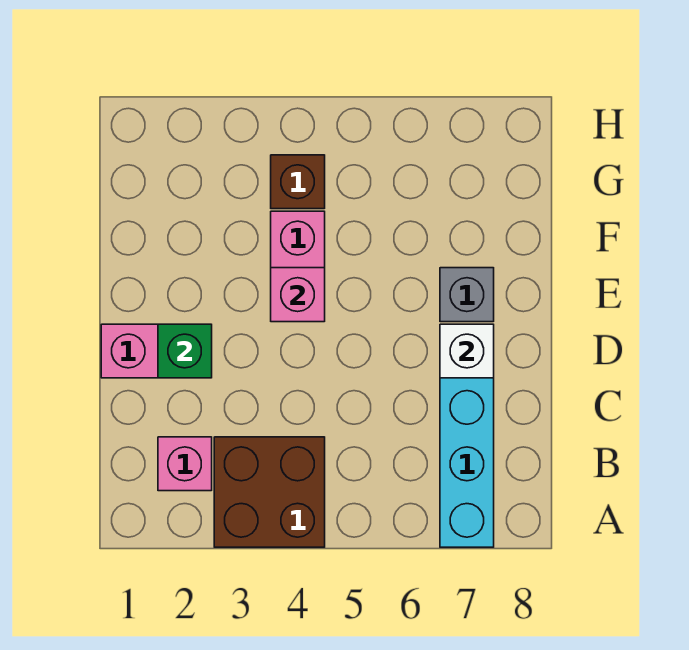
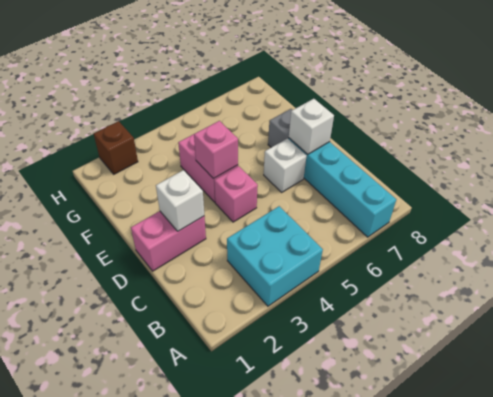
brown brick A3:B4 level 1 -> cyan brick A3:B4 level 1
pink brick B2 level 1 -> pink brick D4 level 1
green brick D2 level 2 -> white brick D2 level 2
none -> white brick D6 level 1
brown brick G4 level 1 -> brown brick H2 level 1

